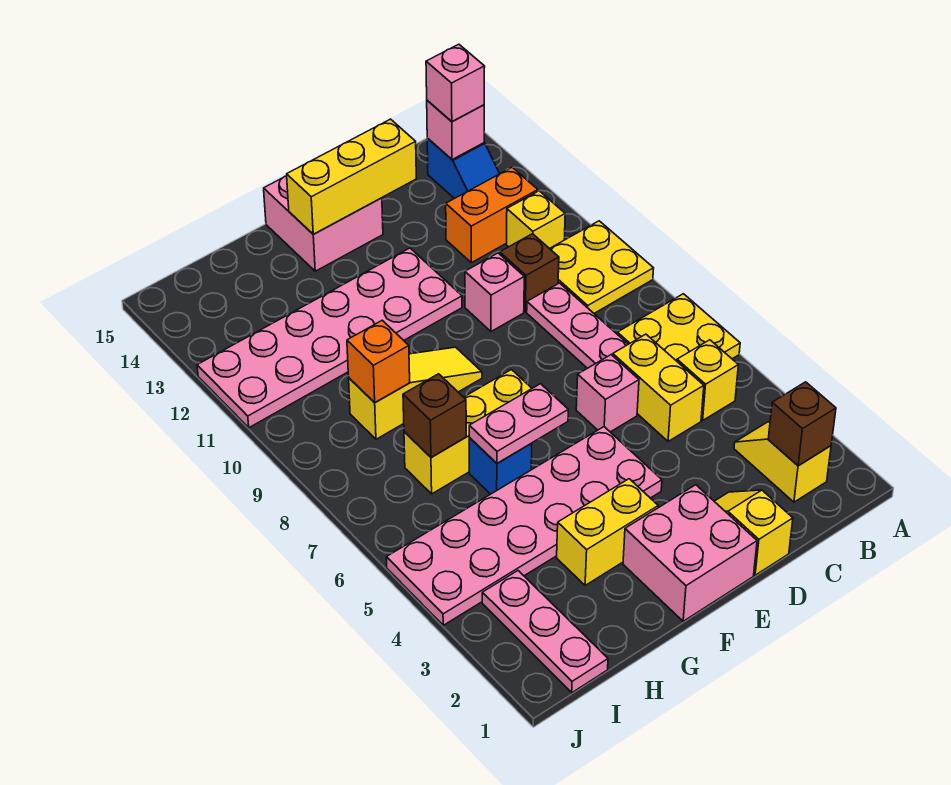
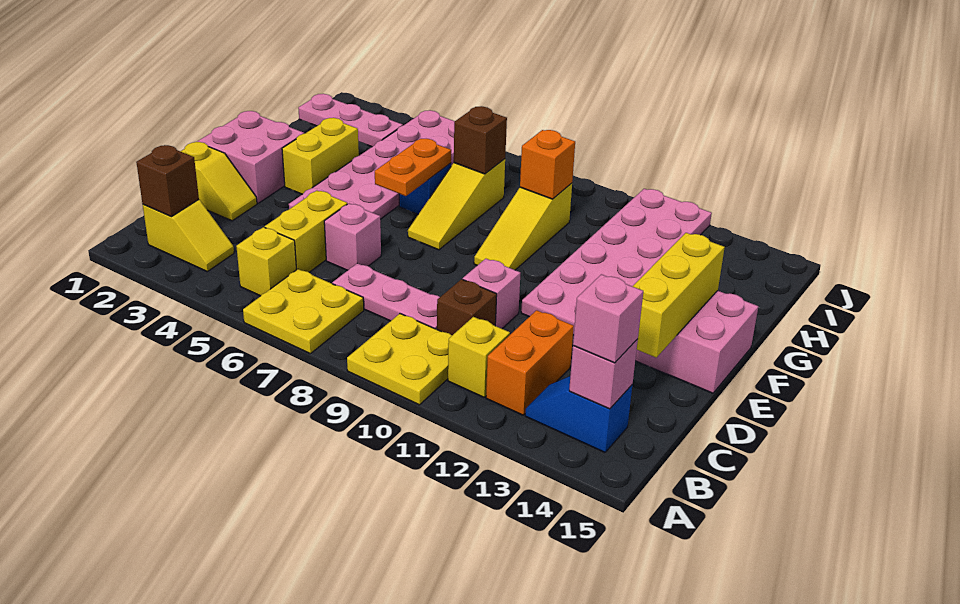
yellow brick C5:C6 level 1 -> yellow brick C5:D5 level 1
pink plate F6:G6 level 2 -> orange plate F6:G6 level 2
yellow brick F7:H7 level 1 -> yellow slope F7:H7 level 1 top H

